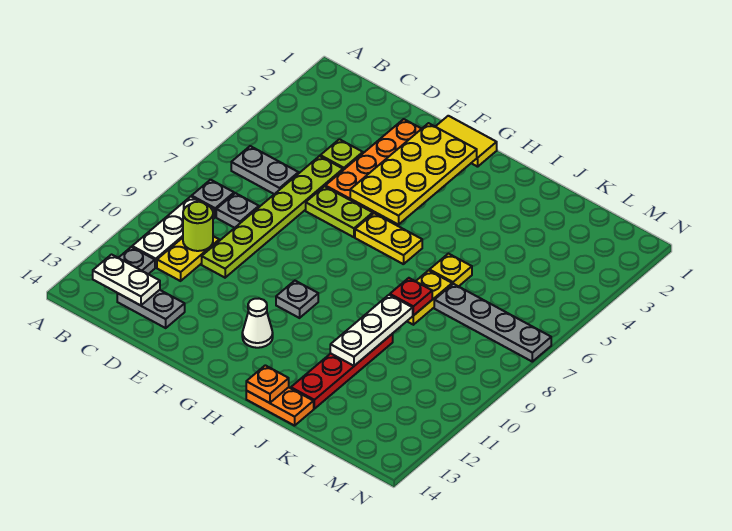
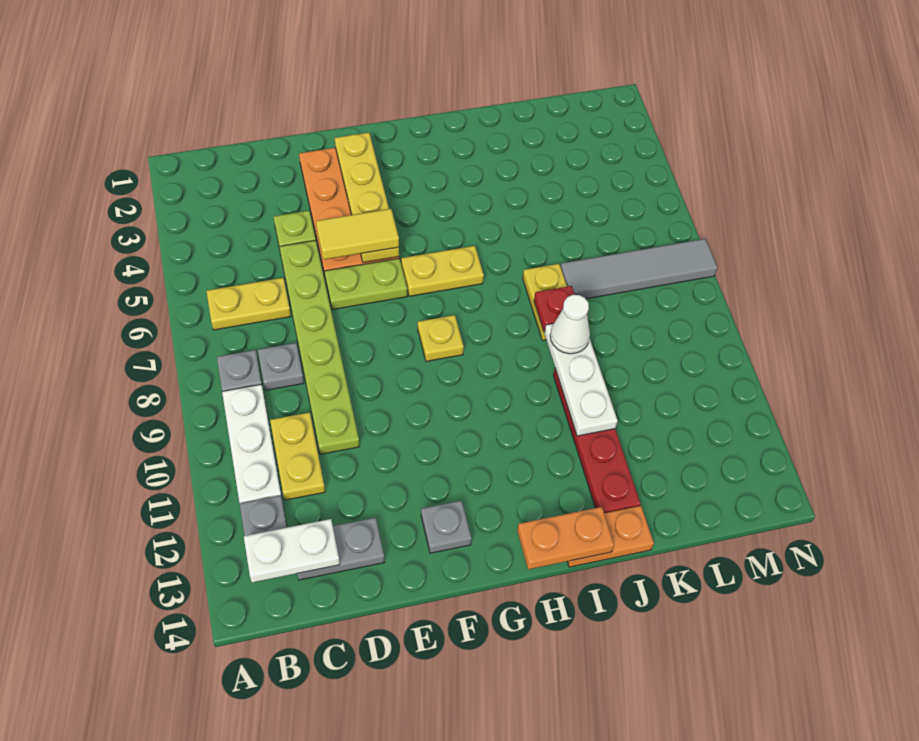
grey plate B6:C6 level 1 -> yellow plate B6:C6 level 1
lime round brick C10 level 2 -> none
yellow tile F1:G1 level 1 -> yellow tile E5:F5 level 3
yellow plate F2:G5 level 2 -> yellow plate F2:F5 level 2
grey plate G10 level 1 -> grey plate F13 level 1
white cone G12 level 1 -> white cone J9 level 3
orange plate I14 level 2 -> orange plate H14:I14 level 2
yellow plate J6 level 1 -> yellow plate G8 level 1
grey plate K7:N7 level 1 -> grey tile K7:N7 level 1

